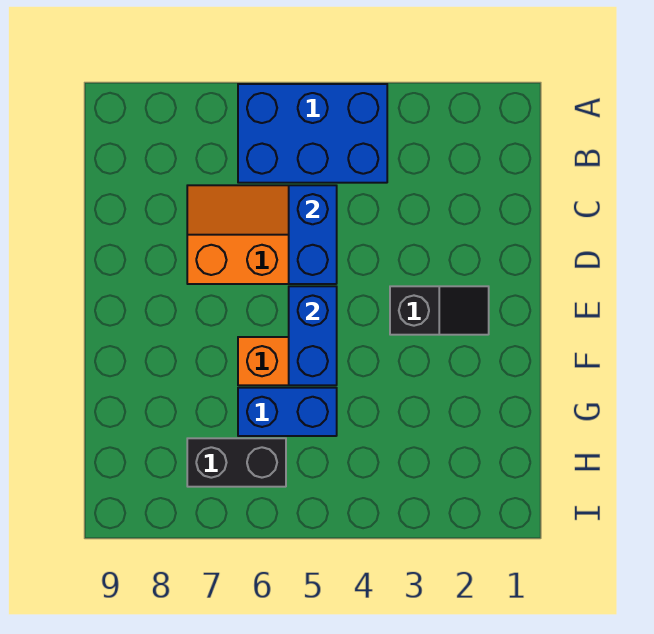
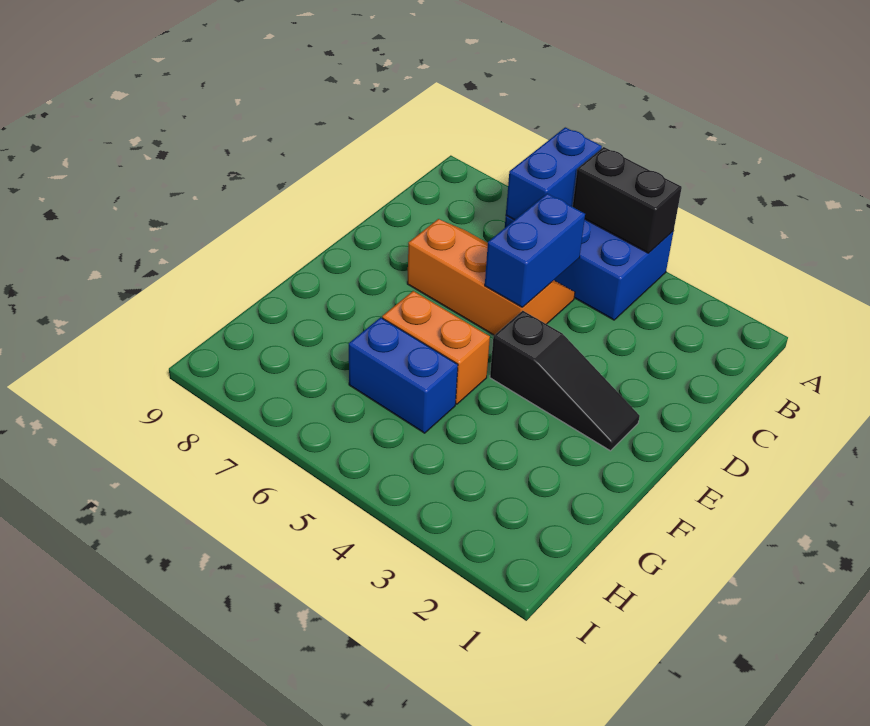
black slope E2:E3 level 1 top 3 -> black slope E2:E4 level 1 top 4
blue brick E5:F5 level 2 -> blue brick A6:B6 level 2
black brick H6:H7 level 1 -> black brick A4:A5 level 2

